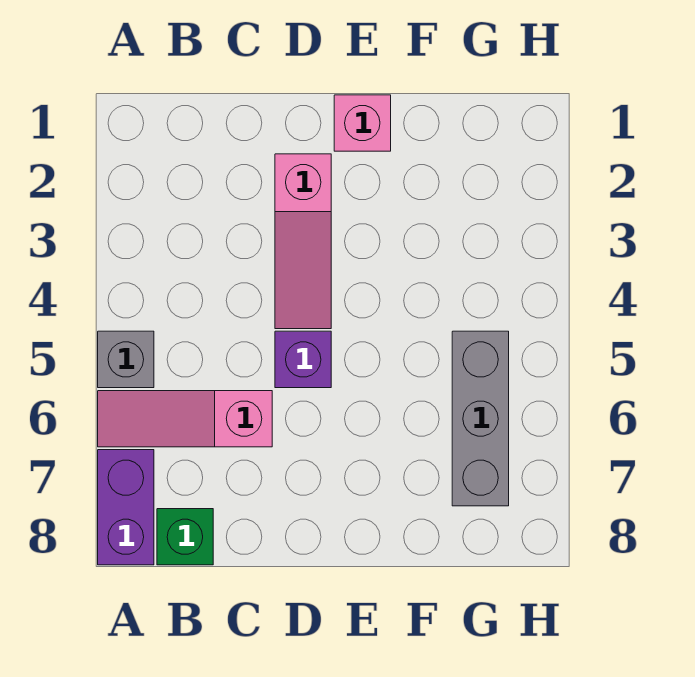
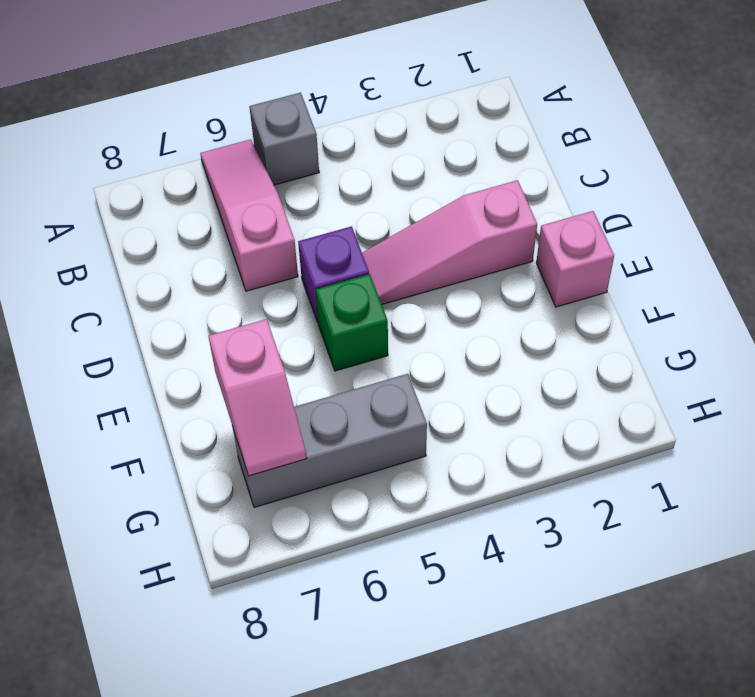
purple brick A7:A8 level 1 -> none
green brick B8 level 1 -> green brick E5 level 1
none -> pink slope F7:G7 level 2 top F

